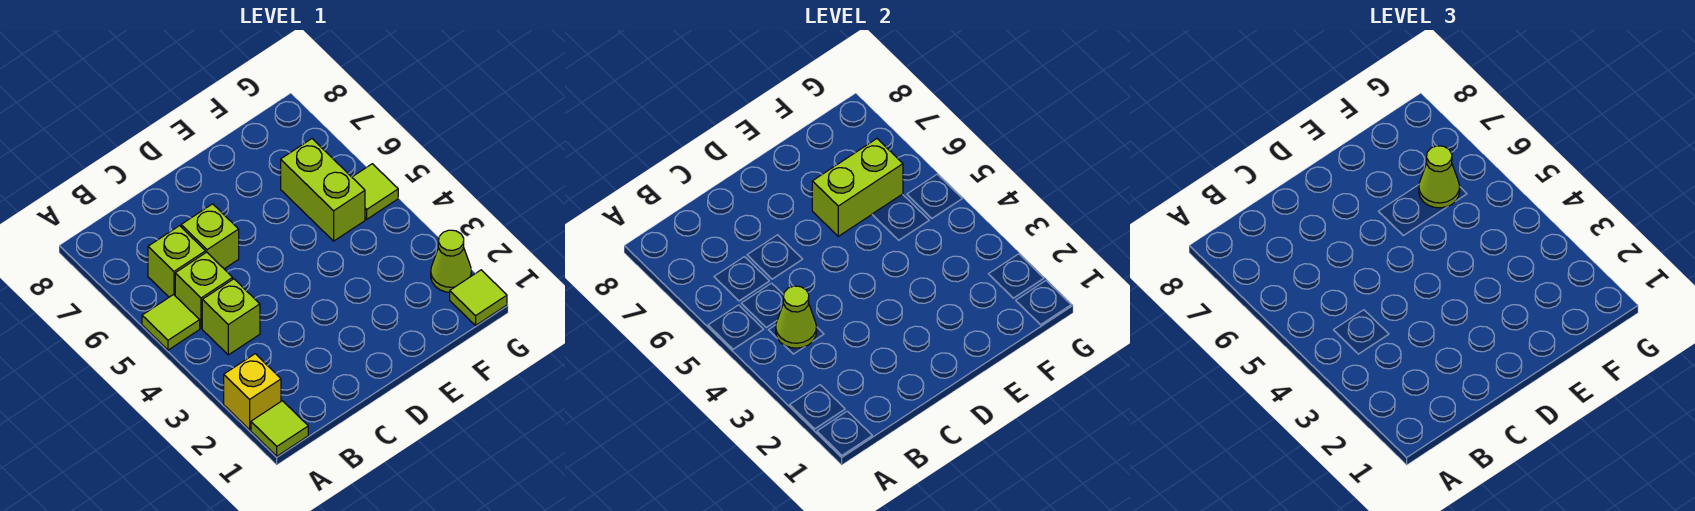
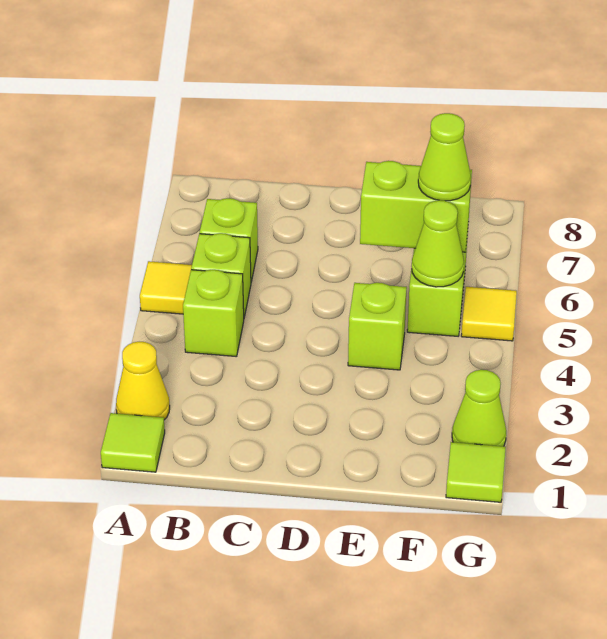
yellow brick A2 level 1 -> yellow cone A2 level 1
lime tile A5 level 1 -> yellow tile A5 level 1
lime cone B4 level 2 -> lime cone F5 level 2
lime brick C6 level 1 -> lime brick E4 level 1
lime tile G5 level 1 -> yellow tile G5 level 1

